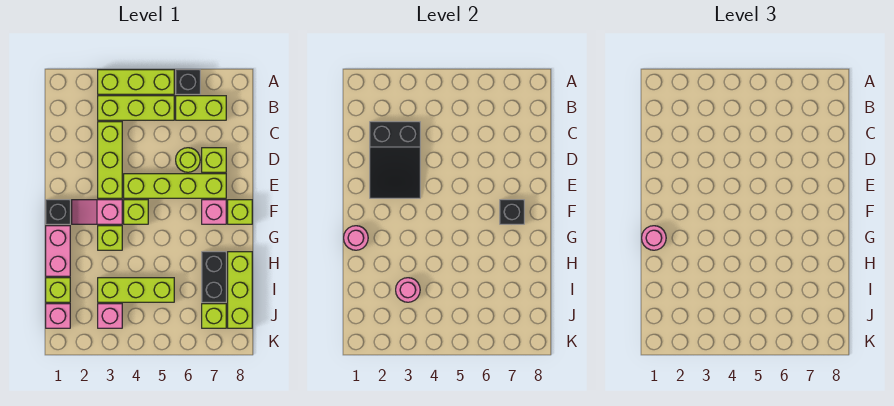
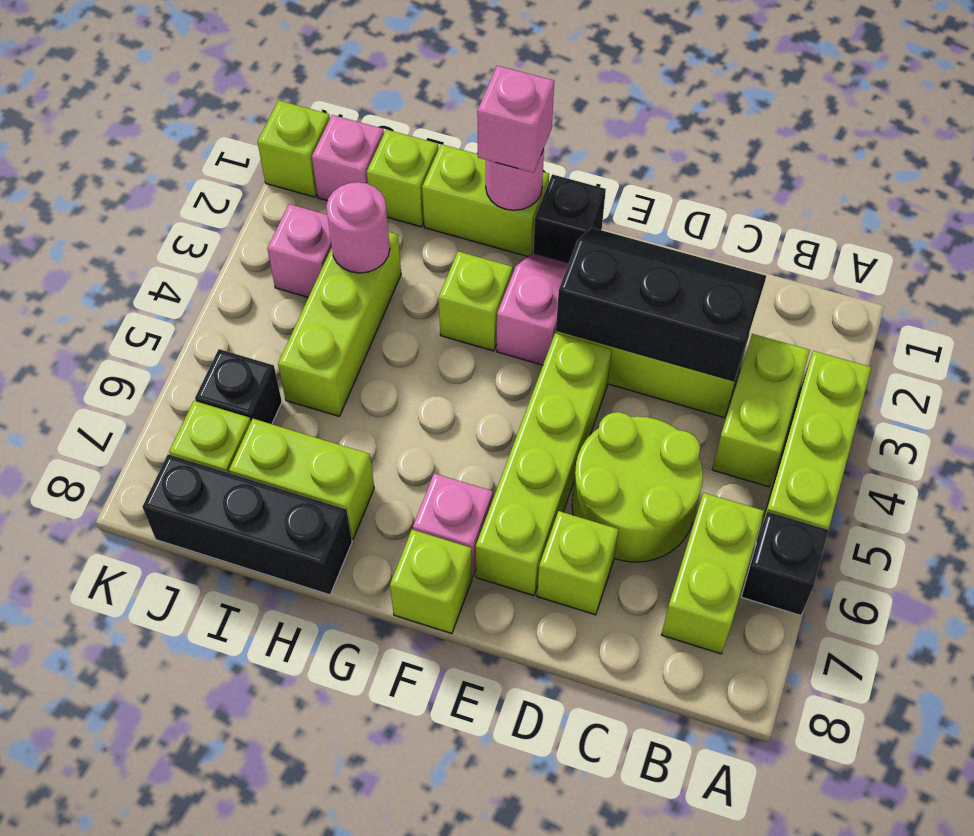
lime brick B3:B5 level 1 -> lime brick B3:B4 level 1
black slope C2:E3 level 2 top C -> black slope C2:E3 level 2 top 3
lime round brick D6 level 1 -> lime round brick C5:D6 level 1
lime brick F4 level 1 -> lime brick K1 level 1
black brick F7 level 2 -> black brick J6 level 1
pink brick G1:H1 level 1 -> lime brick G1:H1 level 1
pink round brick G1 level 3 -> pink brick G1 level 3
black brick H7:I7 level 1 -> lime brick H7:I7 level 1
lime brick H8:J8 level 1 -> black brick H8:J8 level 1

